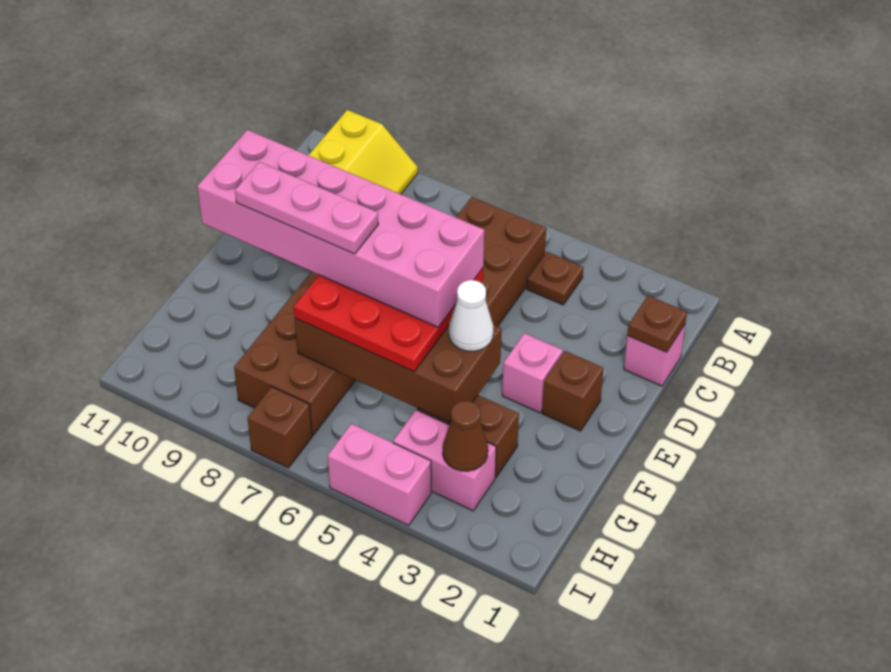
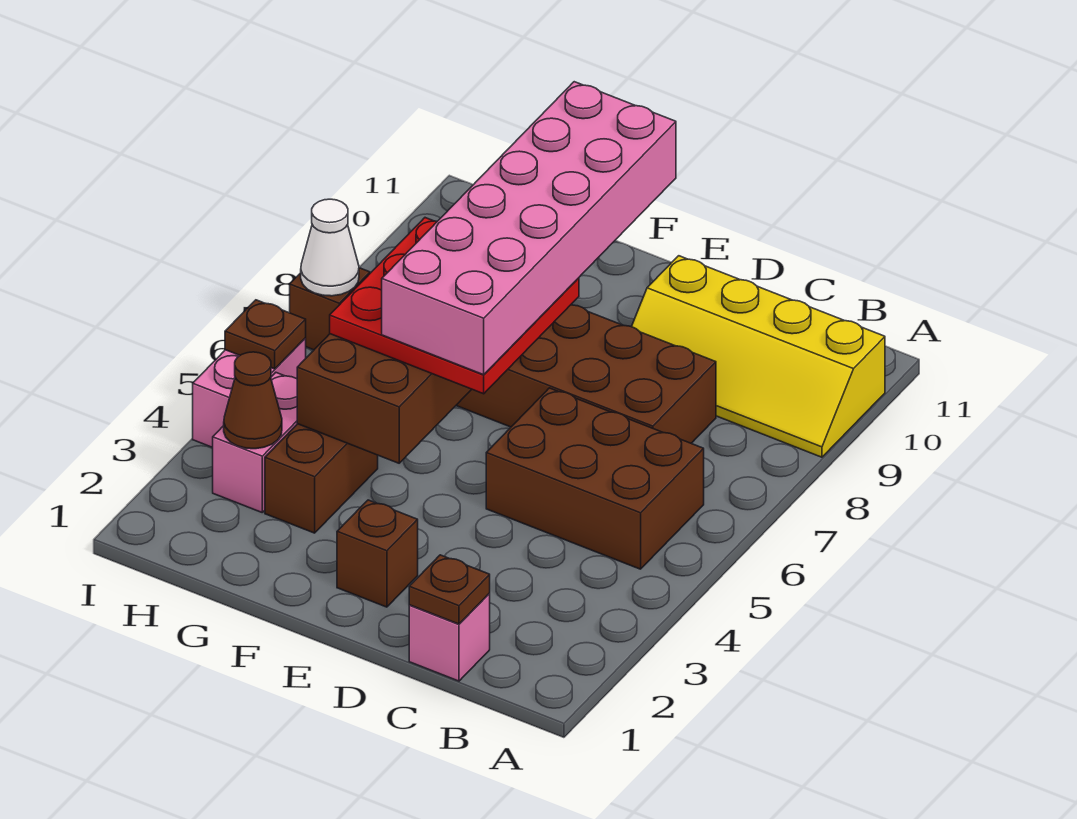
brown plate B4 level 1 -> brown plate I5 level 2
pink brick E3 level 1 -> none
white cone F4 level 3 -> white cone I7 level 2
pink plate F7:F9 level 5 -> none

